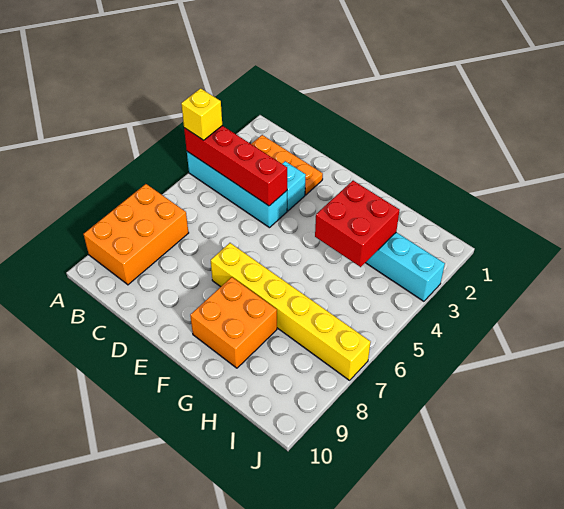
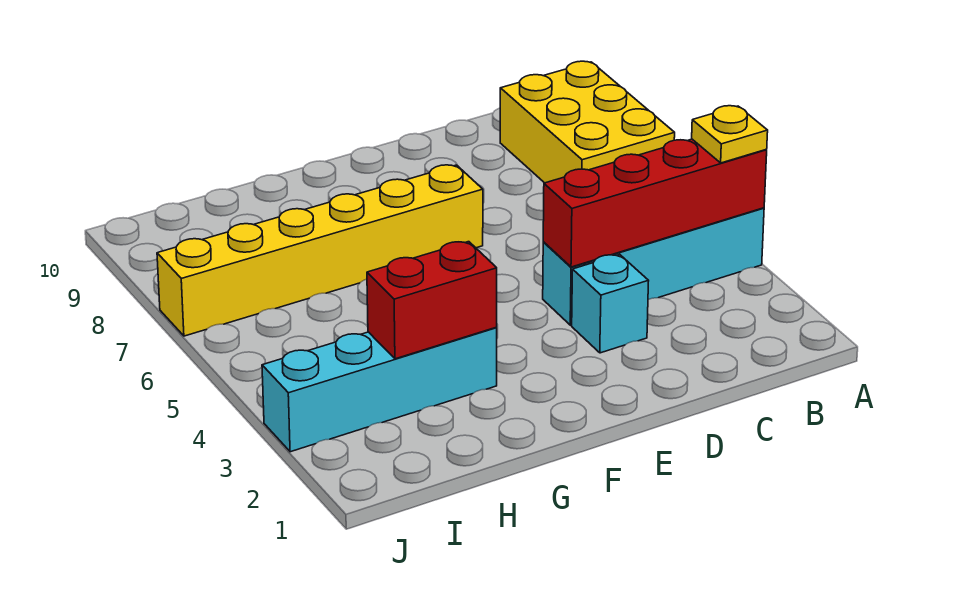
yellow brick A4 level 3 -> yellow plate A4 level 3
orange brick A7:B9 level 1 -> yellow brick A7:B9 level 1
orange plate B2:D2 level 1 -> none
orange brick F8:G9 level 1 -> none
red brick G3:H4 level 2 -> red brick G3:H3 level 2

